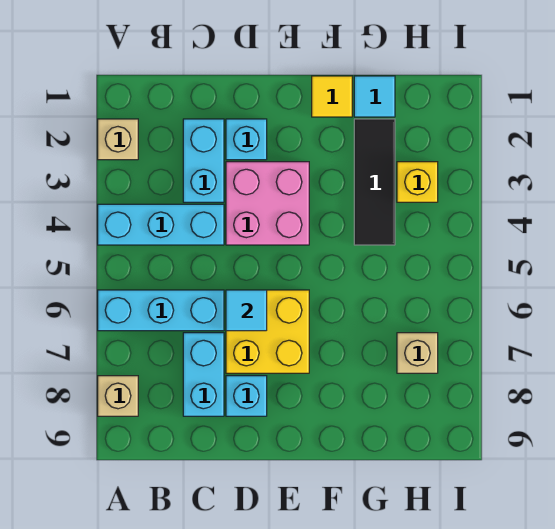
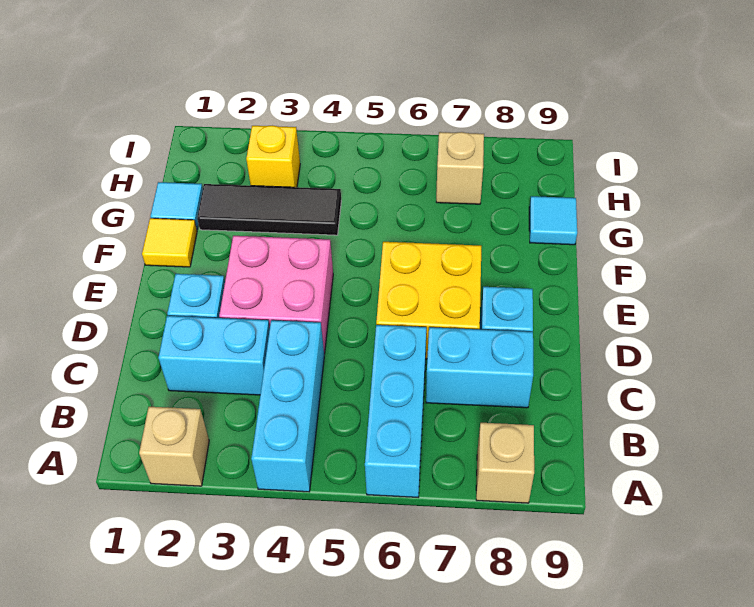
cyan tile D6 level 2 -> cyan tile G9 level 1

